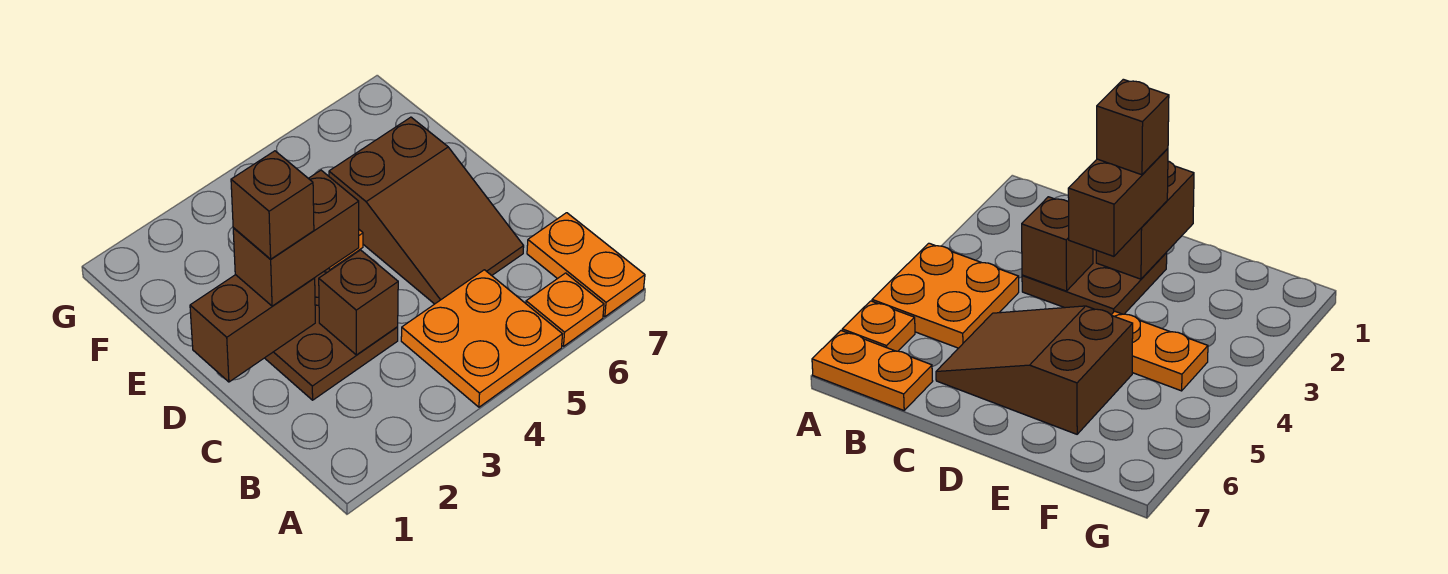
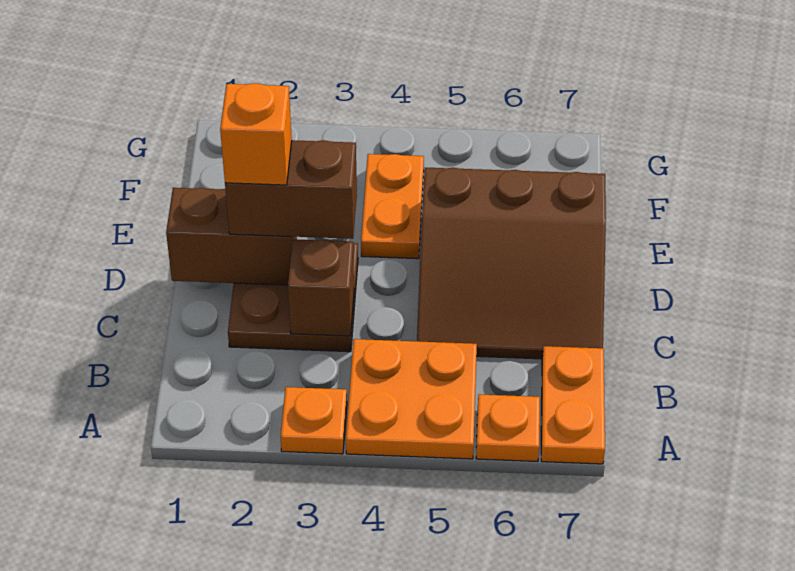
none -> orange plate A3 level 1
brown slope C5:E6 level 1 top E -> brown slope C5:E7 level 1 top E
brown brick D2 level 4 -> orange brick D2 level 4

